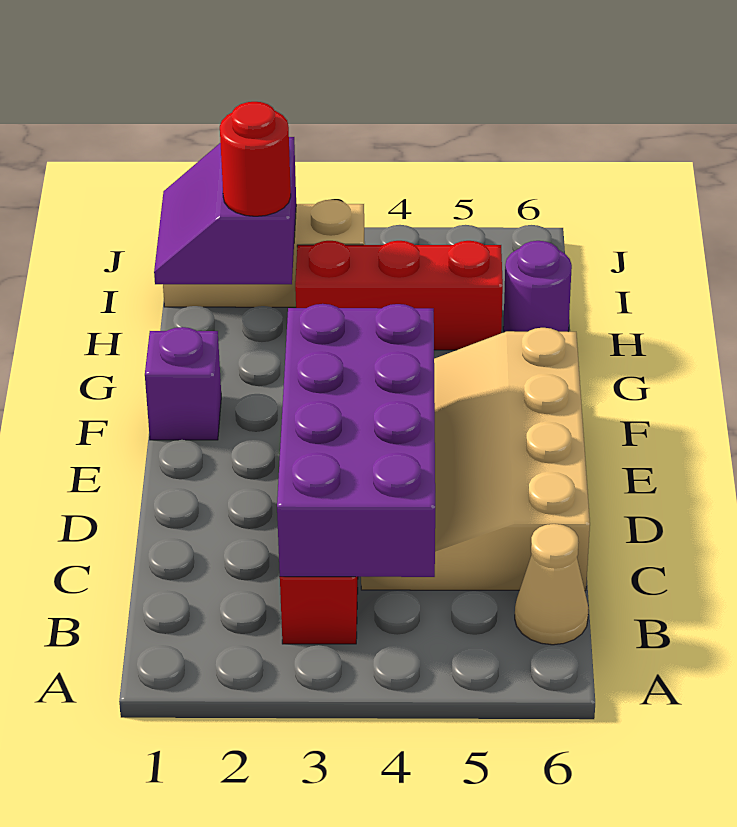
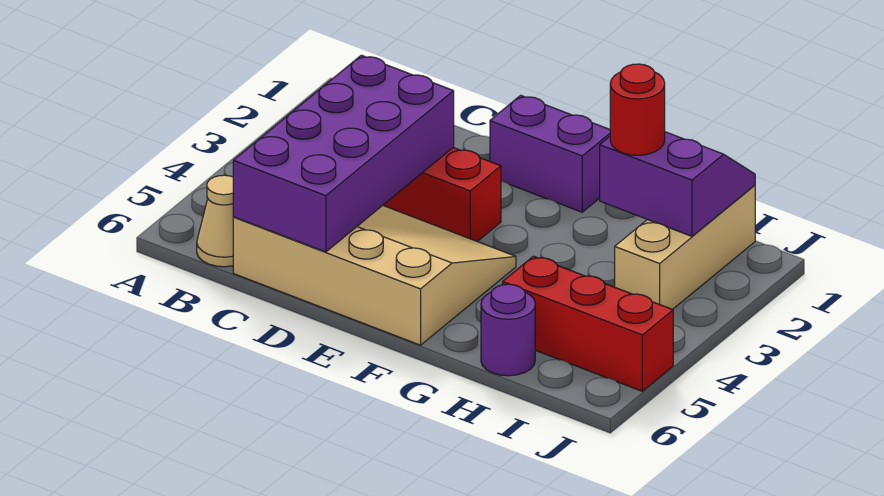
purple brick B3:E4 level 2 -> purple brick C3:D6 level 2
purple brick F1 level 1 -> purple brick E1:F1 level 1
red brick H3:H5 level 1 -> red brick H5:J5 level 1

